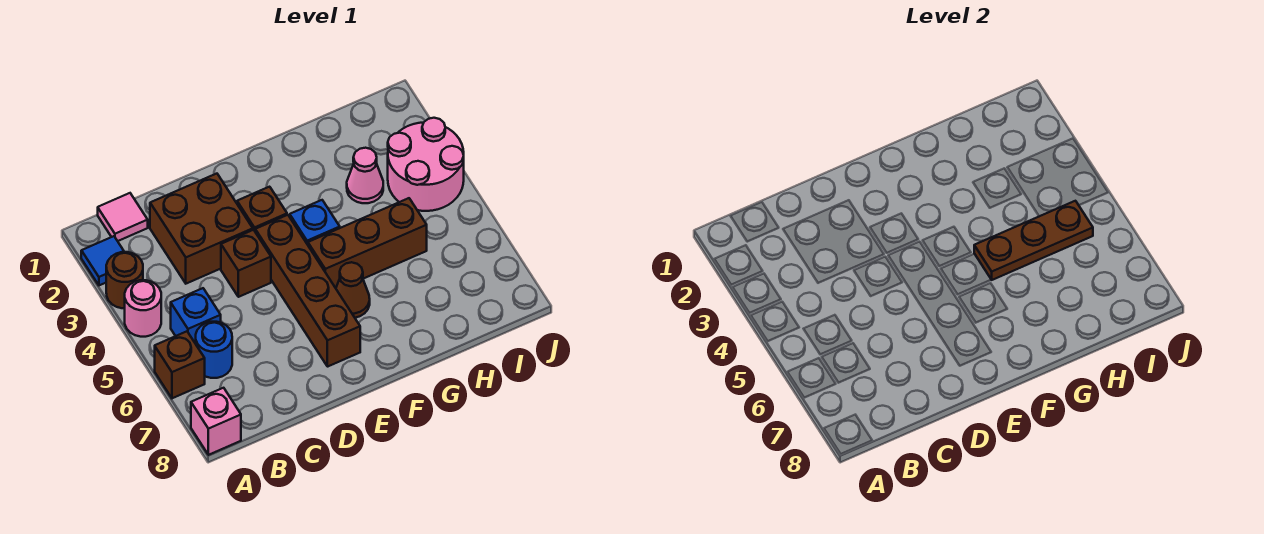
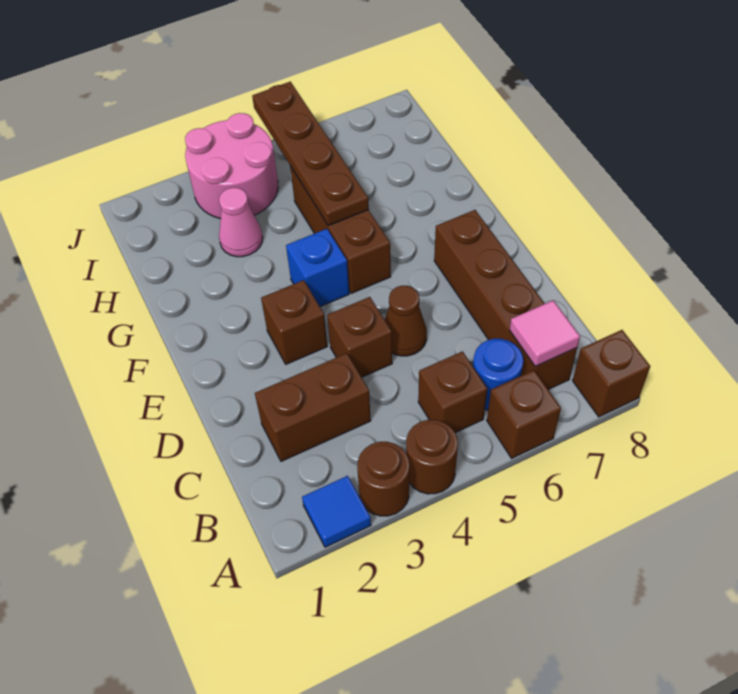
pink round brick A4 level 1 -> brown round brick A4 level 1
pink brick A8 level 1 -> brown brick A8 level 1
pink tile B1 level 1 -> pink tile B7 level 2
blue brick B5 level 1 -> brown brick B5 level 1
brown brick C2:D3 level 1 -> brown brick C2:C3 level 1
brown brick E4:E7 level 1 -> brown brick B7:E7 level 1
brown cone F6 level 1 -> brown cone D5 level 1
brown plate G5:I5 level 2 -> brown plate G5:J5 level 2

